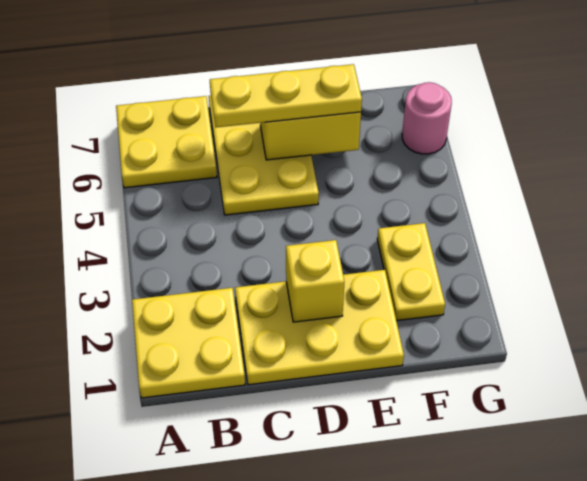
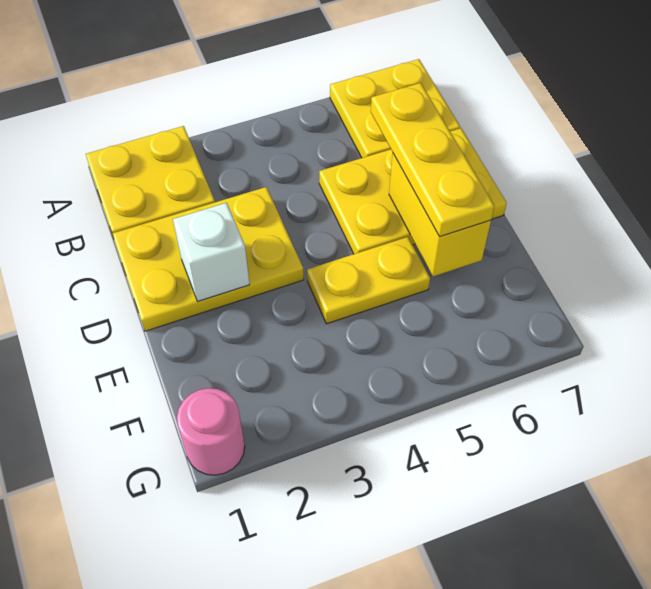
yellow plate C1:E2 level 1 -> yellow plate C1:D3 level 1
yellow brick D2 level 2 -> white brick D2 level 2
yellow plate F2:F3 level 1 -> yellow plate E4:E5 level 1
pink round brick G6 level 1 -> pink round brick G1 level 1

